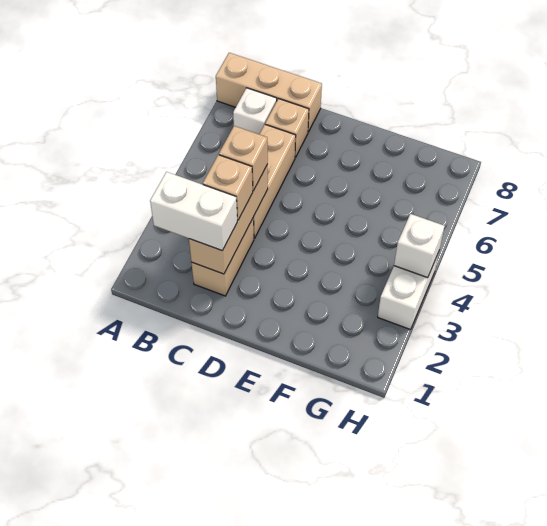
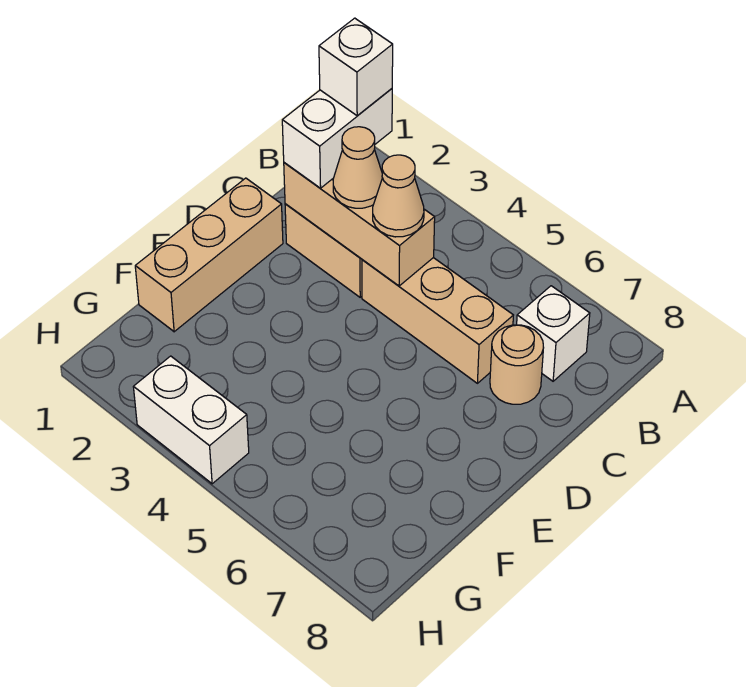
tan brick A8:C8 level 1 -> tan brick D1:F1 level 1
tan brick C3 level 3 -> tan cone C3 level 3
tan brick C4 level 3 -> tan cone C4 level 3
tan brick C7 level 1 -> tan round brick C7 level 1
white brick H4 level 2 -> white brick B2 level 4

